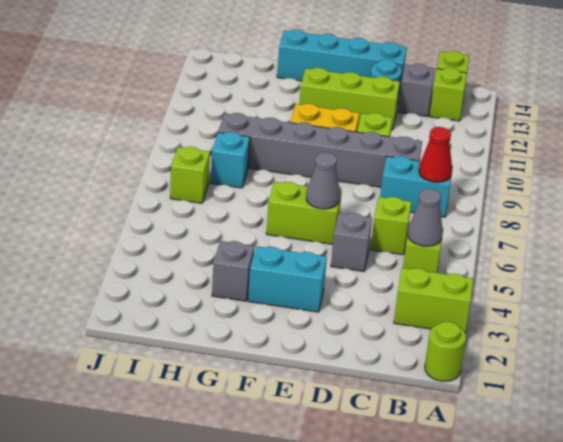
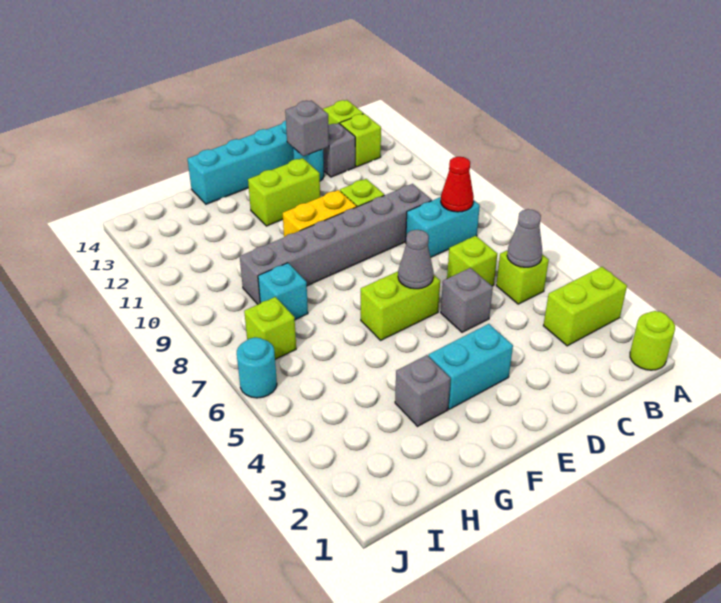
lime brick D12:F12 level 1 -> lime brick E12:F12 level 1
none -> grey brick D13 level 2
none -> cyan round brick J6 level 1

